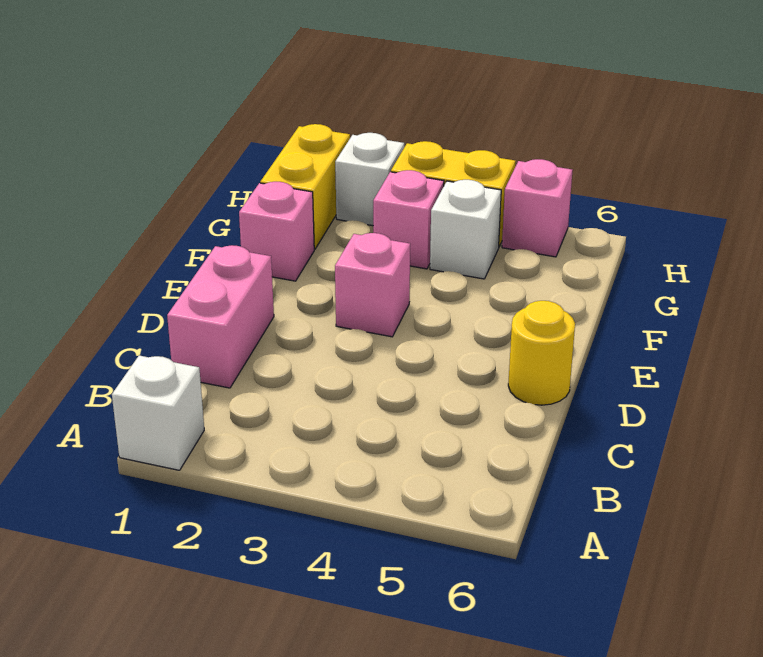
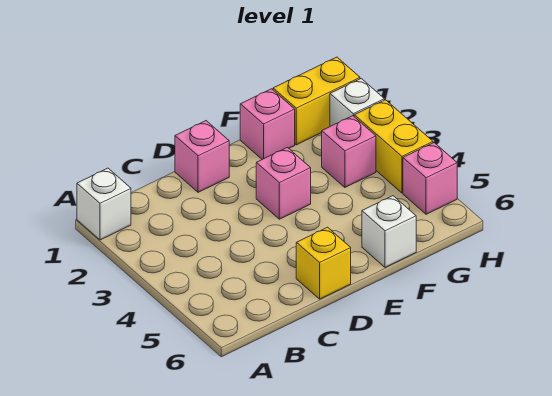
pink brick C1:D1 level 1 -> pink brick D1 level 1
yellow round brick D6 level 1 -> yellow brick D6 level 1
white brick G4 level 1 -> white brick F6 level 1

